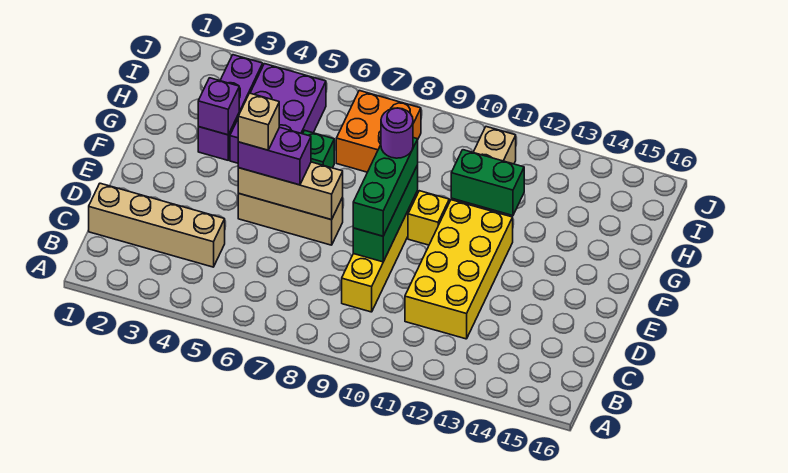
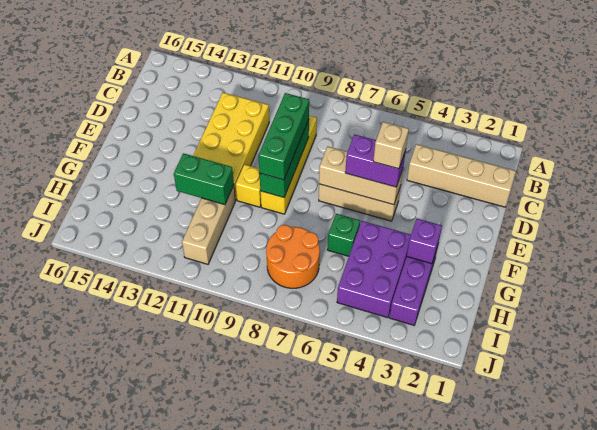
purple round brick F9 level 4 -> none
orange brick H7:I8 level 1 -> orange round brick H7:I8 level 1

